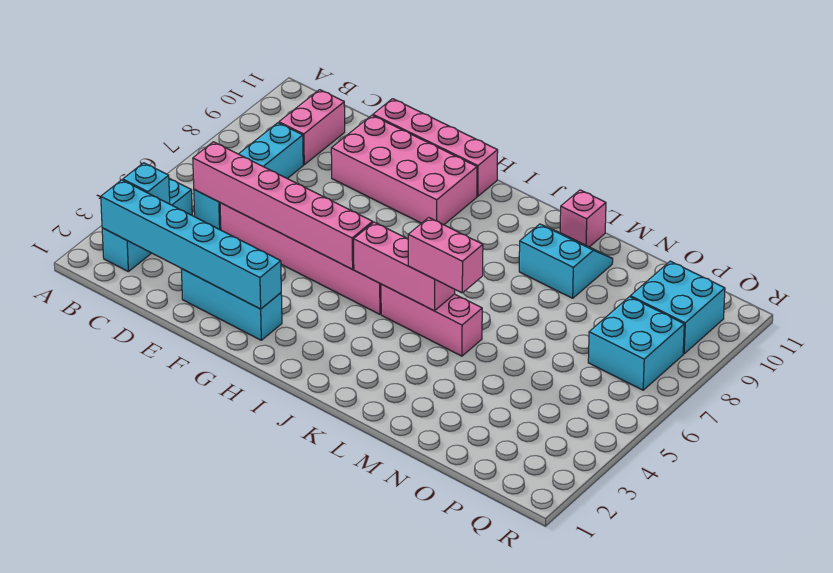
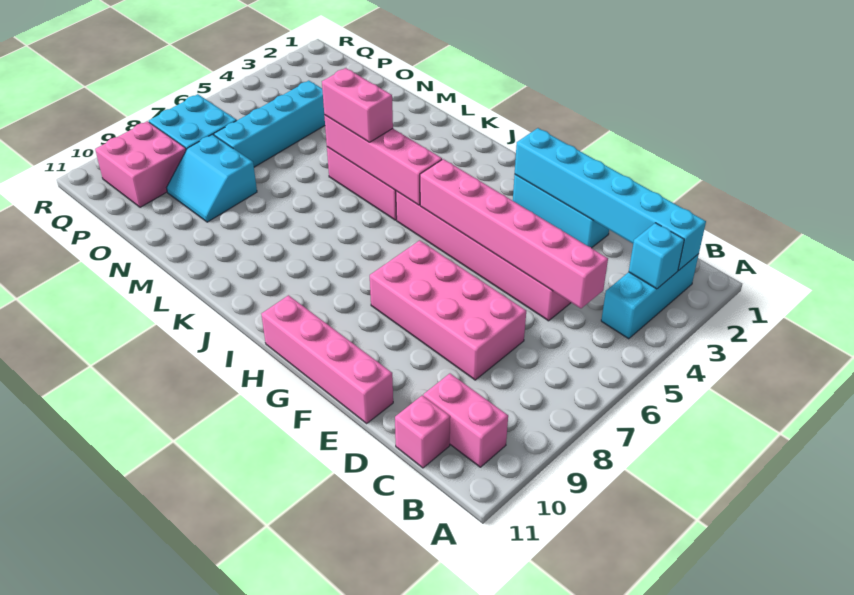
cyan brick C5:C8 level 1 -> cyan brick O4:O7 level 1
pink brick C9:C10 level 1 -> pink brick B10:C10 level 1
pink brick E9:H10 level 1 -> pink brick D7:G8 level 1
pink brick I5:K5 level 2 -> pink brick I5:L5 level 2
cyan slope L9:M10 level 1 top 9 -> cyan slope N8:O9 level 1 top 8
pink brick L11 level 1 -> pink brick C11 level 1
cyan brick P9:Q10 level 1 -> pink brick P9:Q10 level 1

